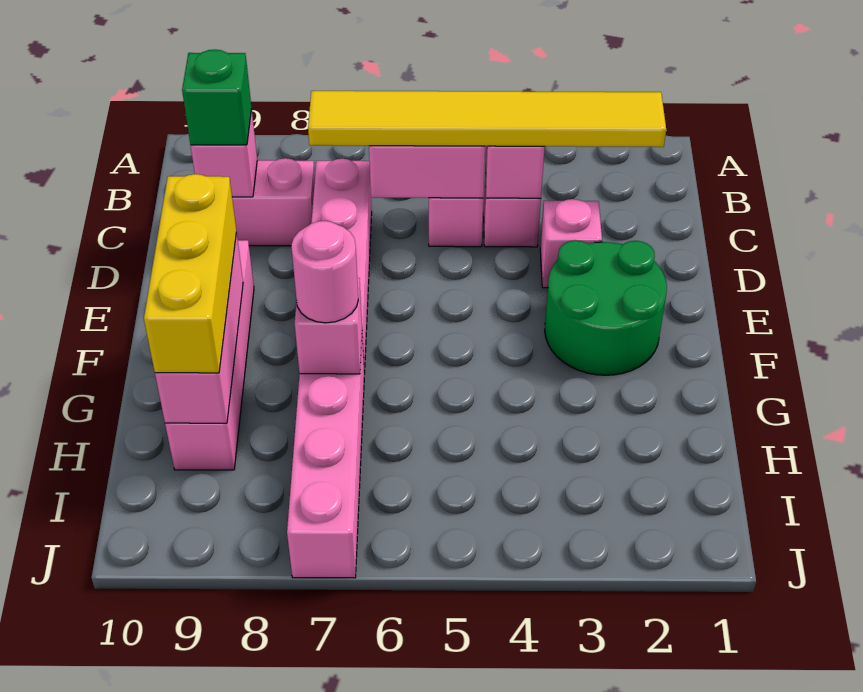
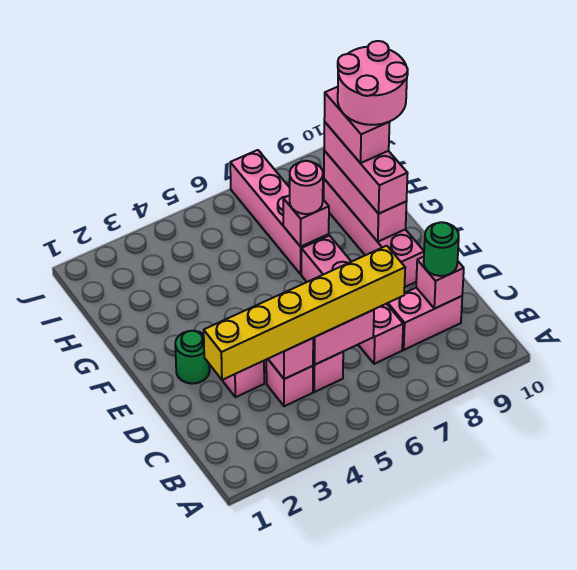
yellow tile C2:C7 level 3 -> yellow brick C2:C7 level 3
green brick C9 level 3 -> green round brick C9 level 3
green round brick E2:F3 level 1 -> green round brick E2 level 1
yellow brick F9:H9 level 3 -> pink brick F9:H9 level 3
none -> pink brick G9:H9 level 4
none -> pink round brick G9:H10 level 5

